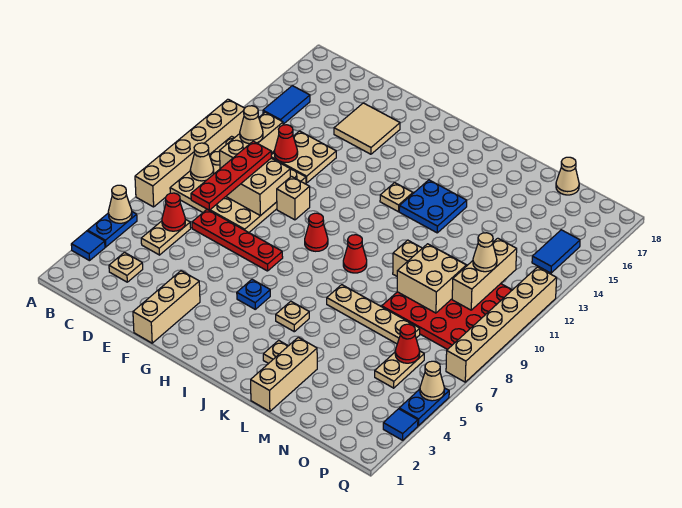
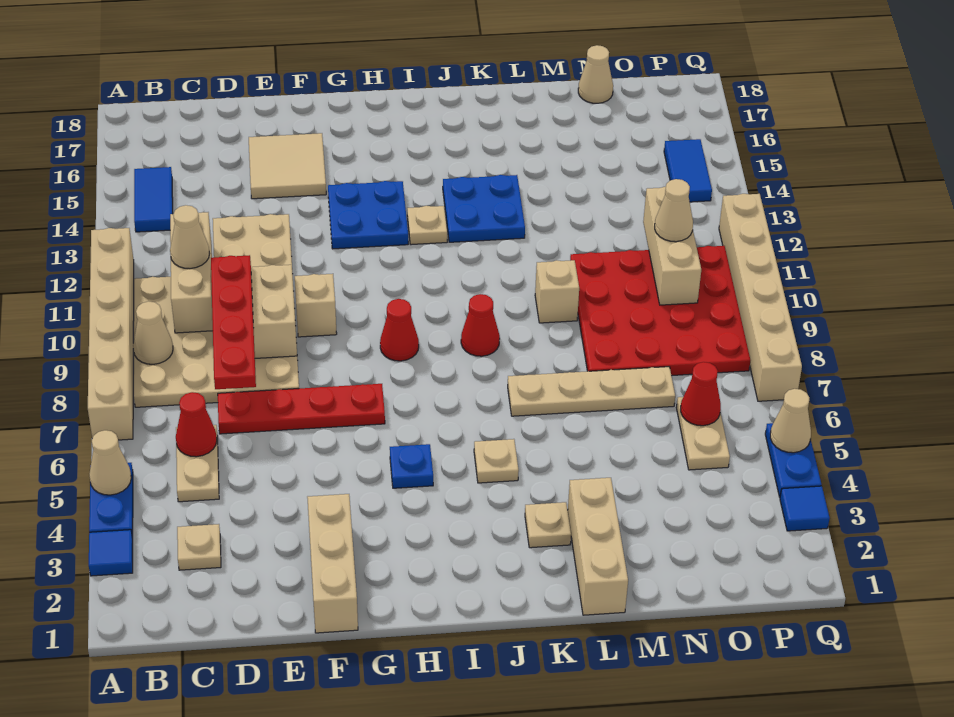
red cone D12 level 2 -> none
none -> blue plate G13:H14 level 1
tan brick M9:N10 level 2 -> none

